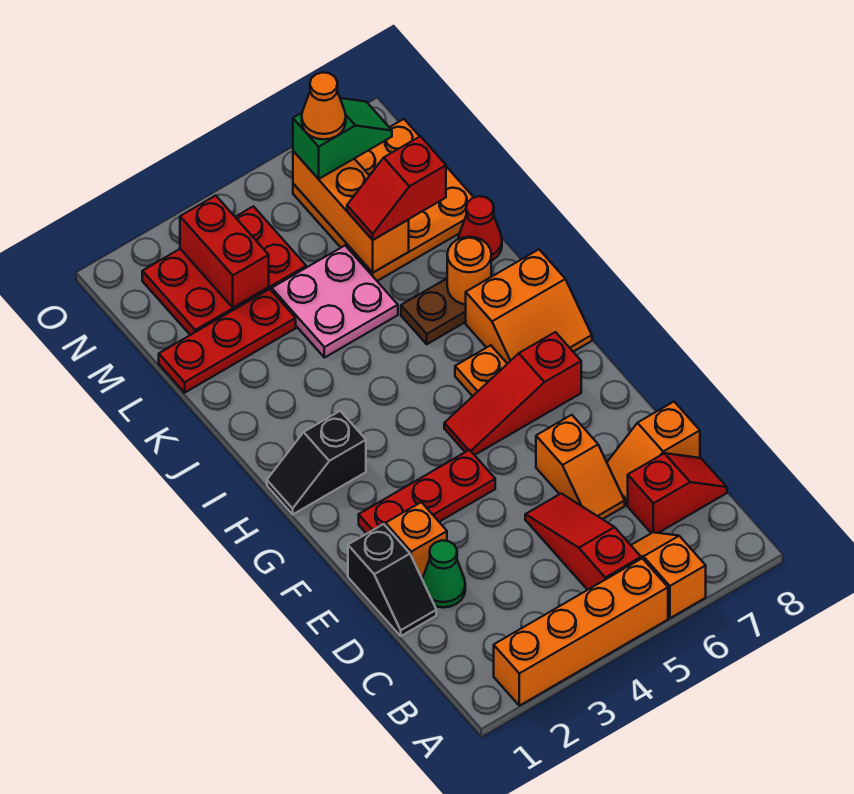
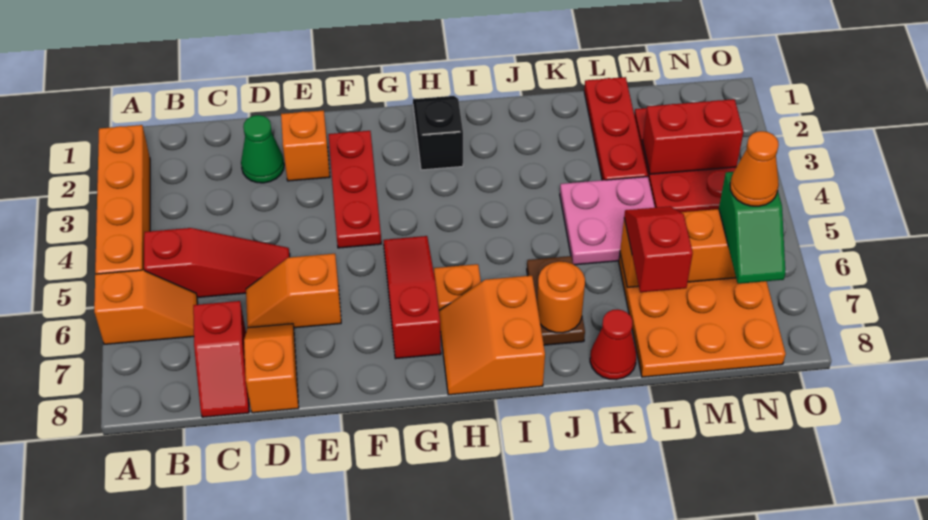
black slope D1:E1 level 1 top E -> none

